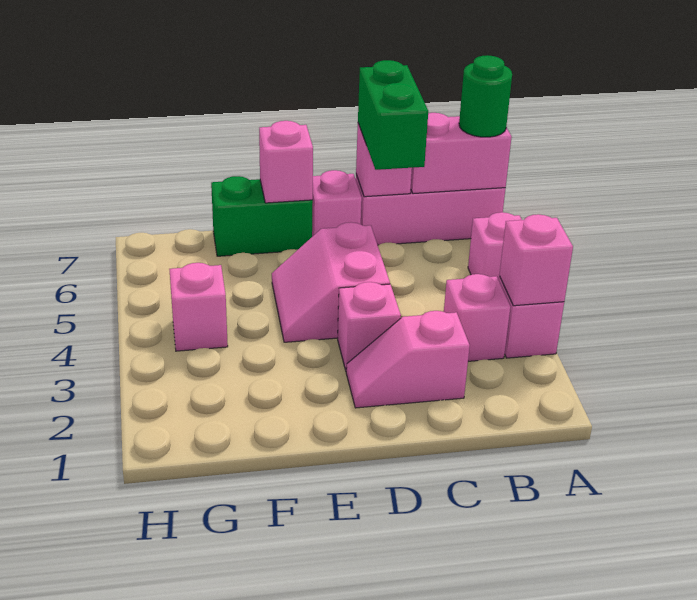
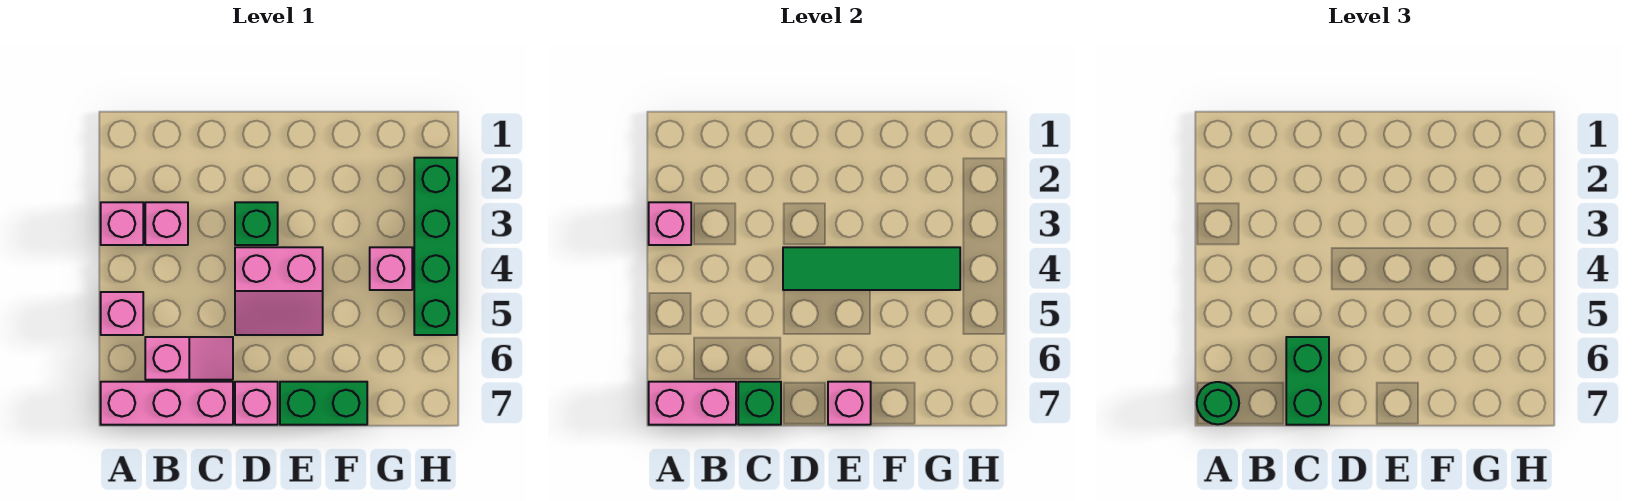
pink slope C2:D2 level 1 top C -> pink slope B6:C6 level 1 top B
pink brick C7 level 2 -> green brick C7 level 2
pink brick D3 level 1 -> green brick D3 level 1
pink slope D4:E5 level 1 top D -> pink slope D4:E5 level 1 top 4
none -> green tile D4:G4 level 2
none -> green brick H2:H5 level 1

